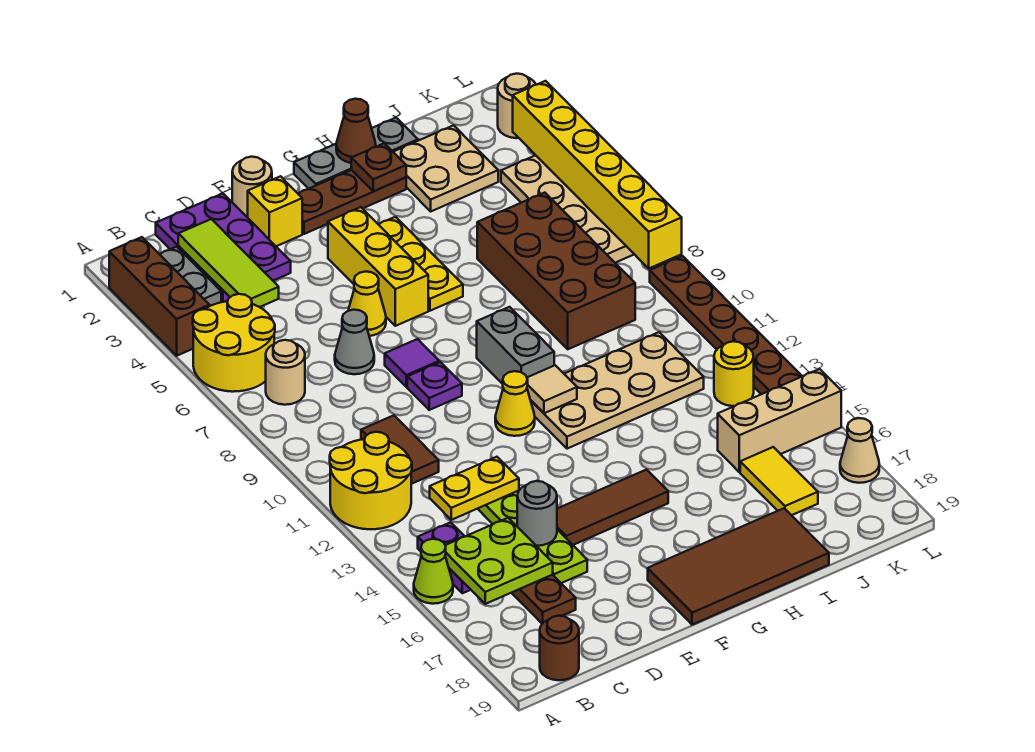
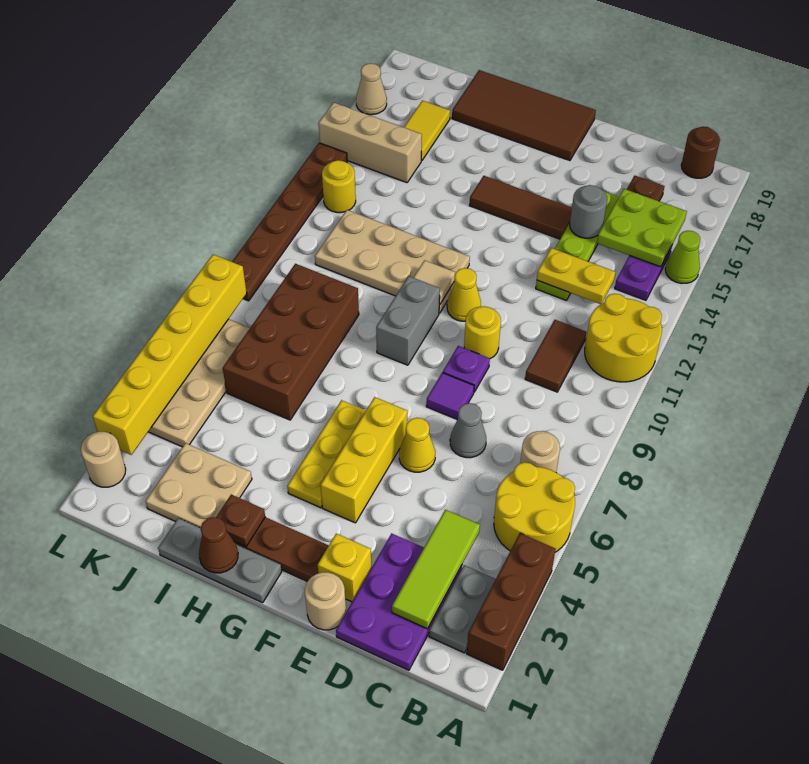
none -> yellow round brick E10 level 1

